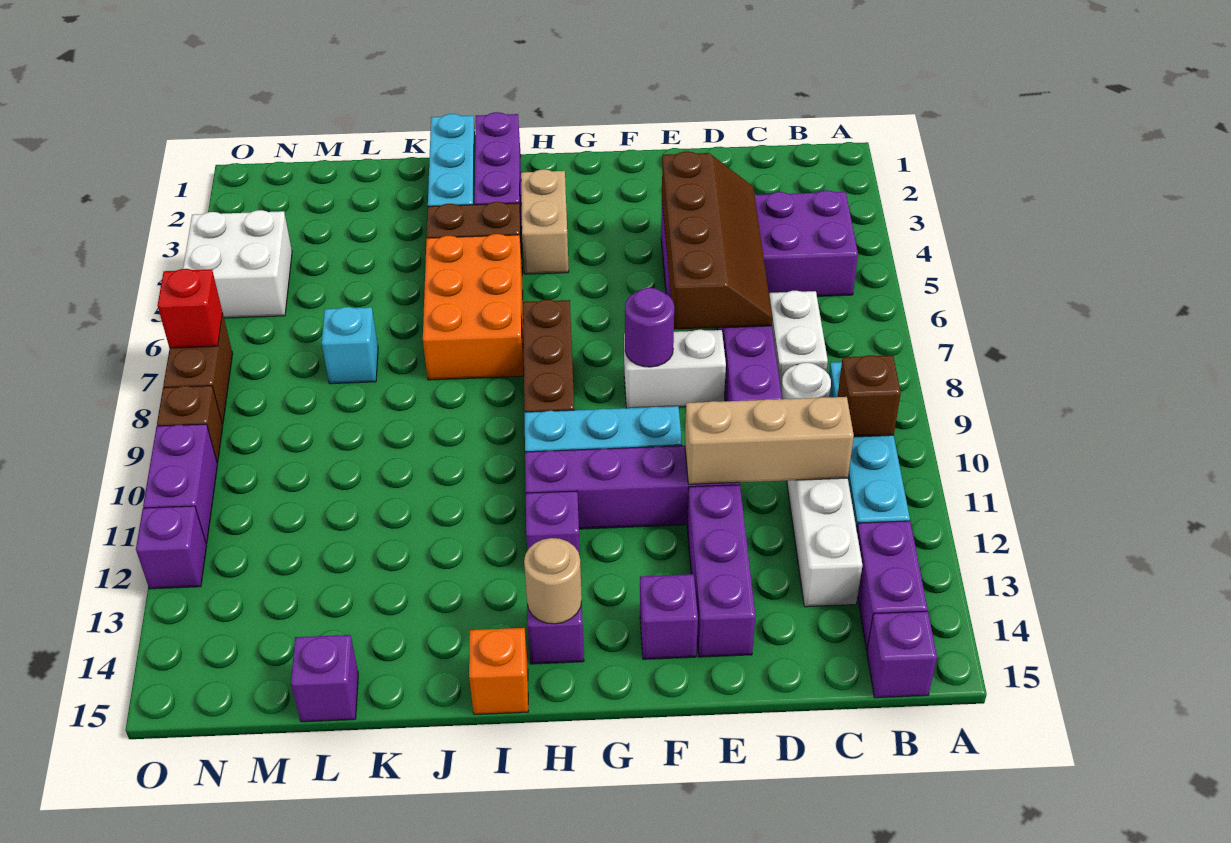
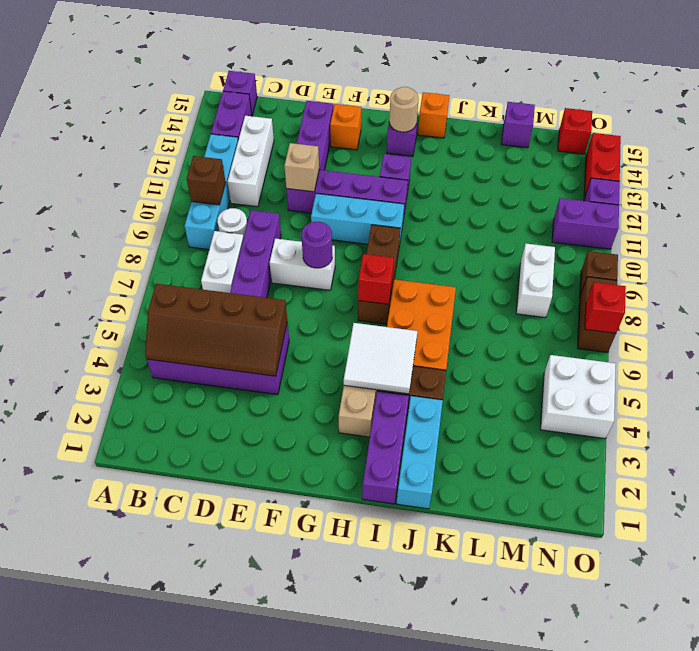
tan brick C11:E11 level 2 -> tan brick E11 level 2
brown slope D4:E7 level 2 top E -> brown slope B4:E5 level 2 top 5
purple brick F14 level 1 -> orange brick F14 level 1
none -> white tile H4:I5 level 2
none -> red brick H7 level 2
cyan brick L7 level 1 -> none
none -> white brick M8:M9 level 1
none -> red brick N15 level 1
purple brick O10:O11 level 1 -> purple brick N11:O11 level 1
none -> red brick O13:O14 level 1

